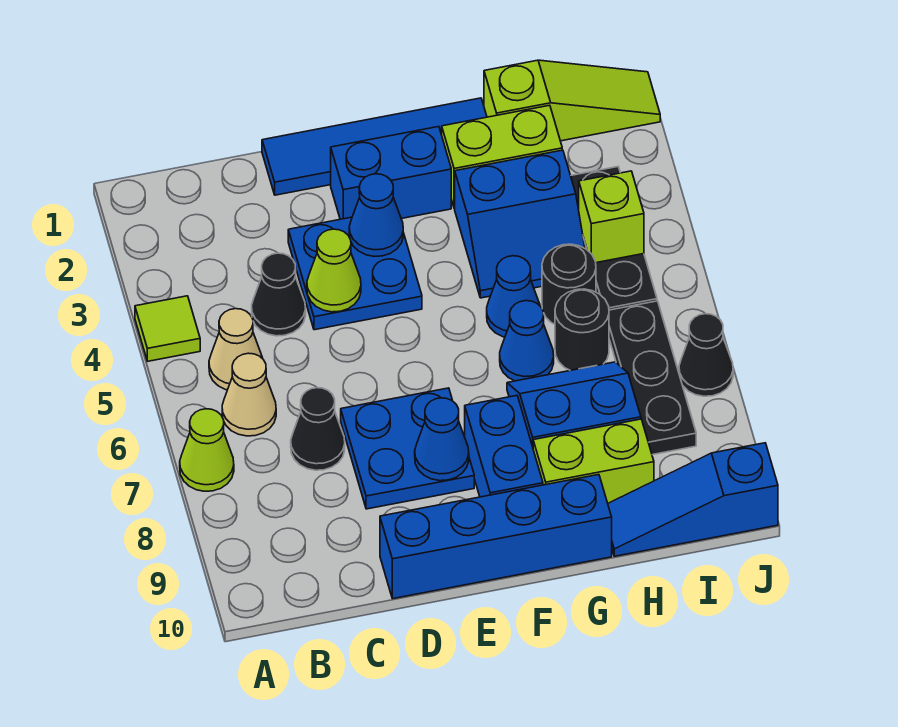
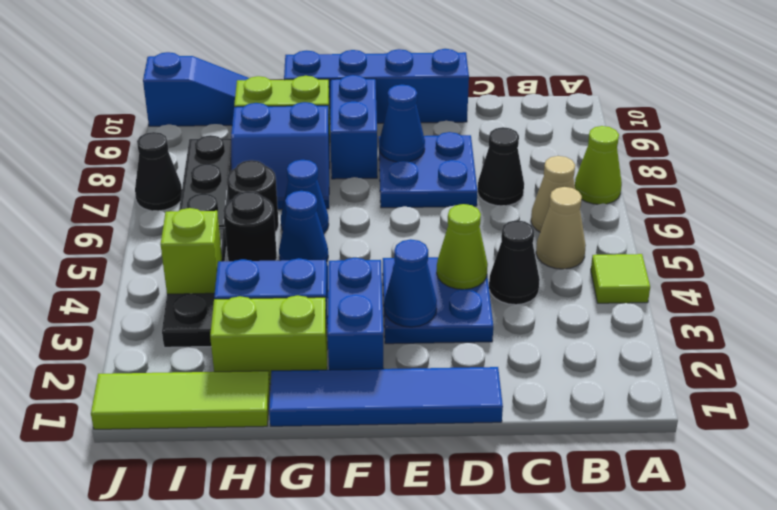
blue brick E2:F2 level 1 -> blue brick F2:F3 level 1
lime slope H1:J1 level 1 top H -> lime tile H1:J1 level 1

